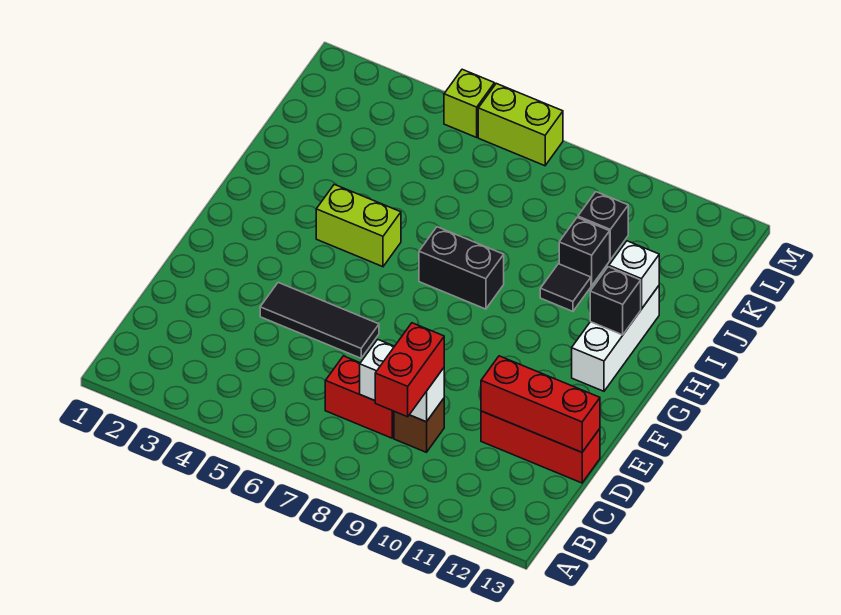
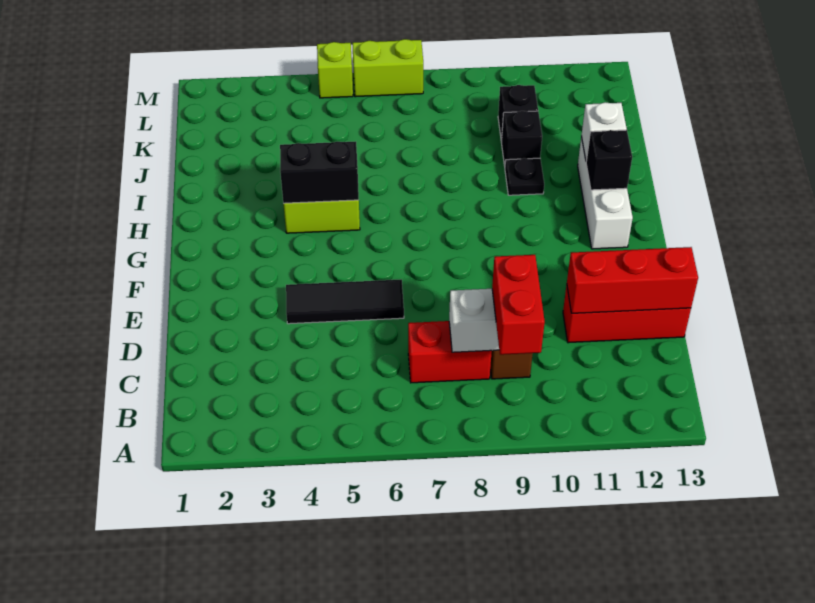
black brick H7:H8 level 1 -> black brick H4:H5 level 2
black tile I10 level 1 -> black plate I10 level 1

